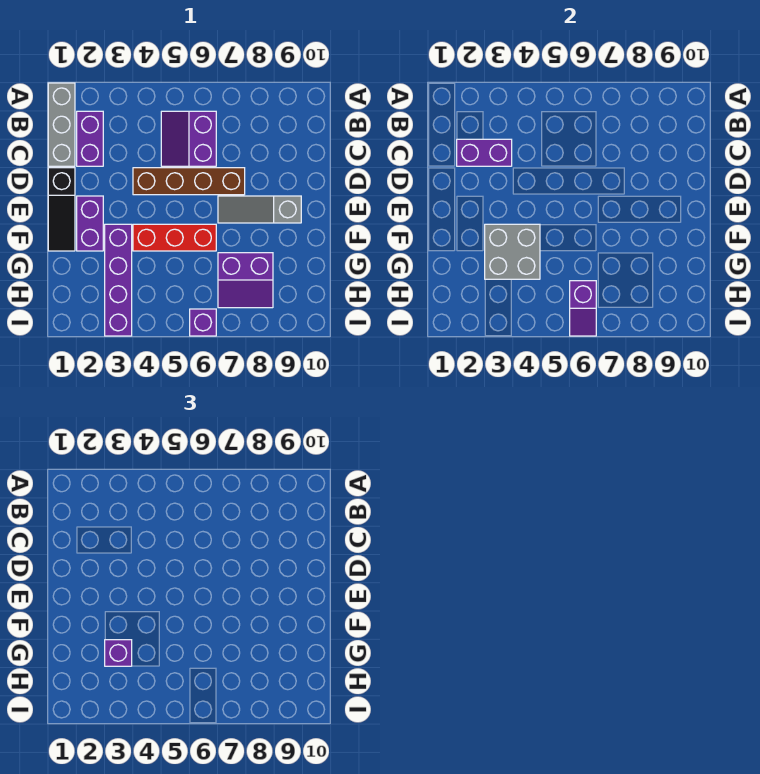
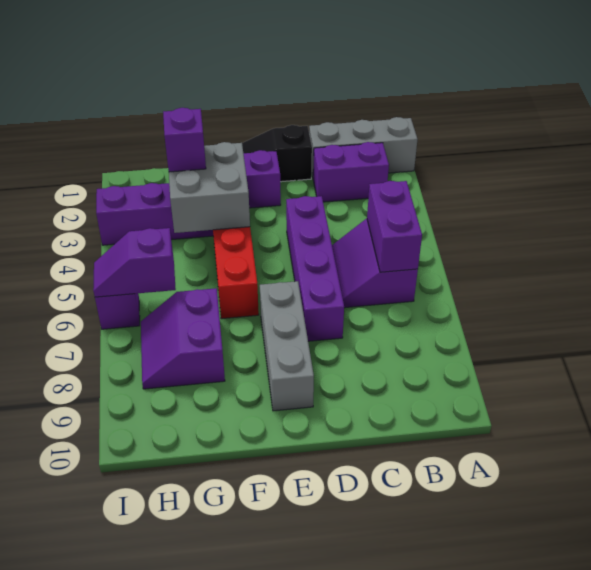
purple slope B5:C6 level 1 top 6 -> purple slope B5:C6 level 1 top B
purple brick C2:C3 level 2 -> purple brick B5:B6 level 2
brown brick D4:D7 level 1 -> purple brick D4:D7 level 1
grey slope E7:E9 level 1 top 9 -> grey brick E7:E9 level 1

